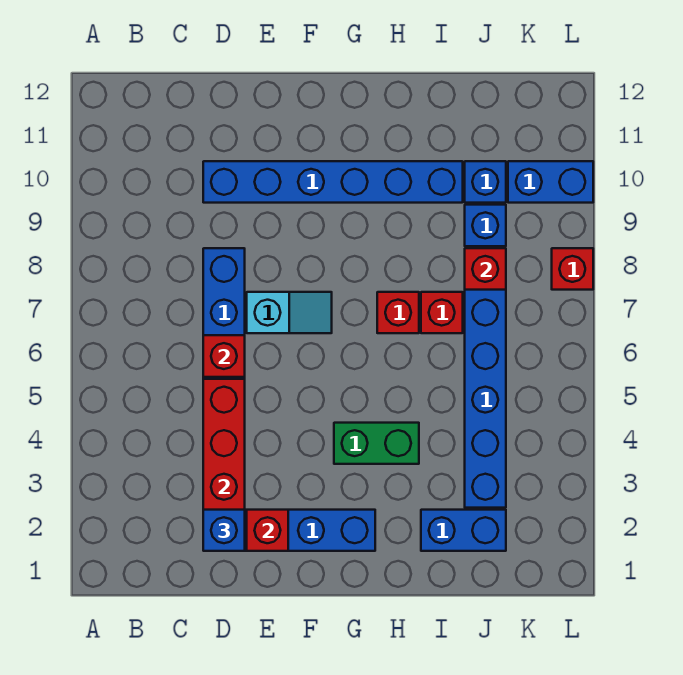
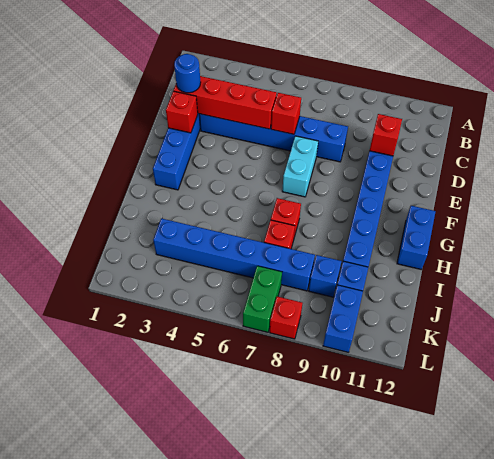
blue brick D2 level 3 -> blue round brick D2 level 3
cyan slope E7:F7 level 1 top E -> cyan brick E7:F7 level 1
green brick G4:H4 level 1 -> green brick K7:L7 level 1
blue brick I2:J2 level 1 -> blue brick G12:H12 level 1
red brick J8 level 2 -> red brick D10 level 2

